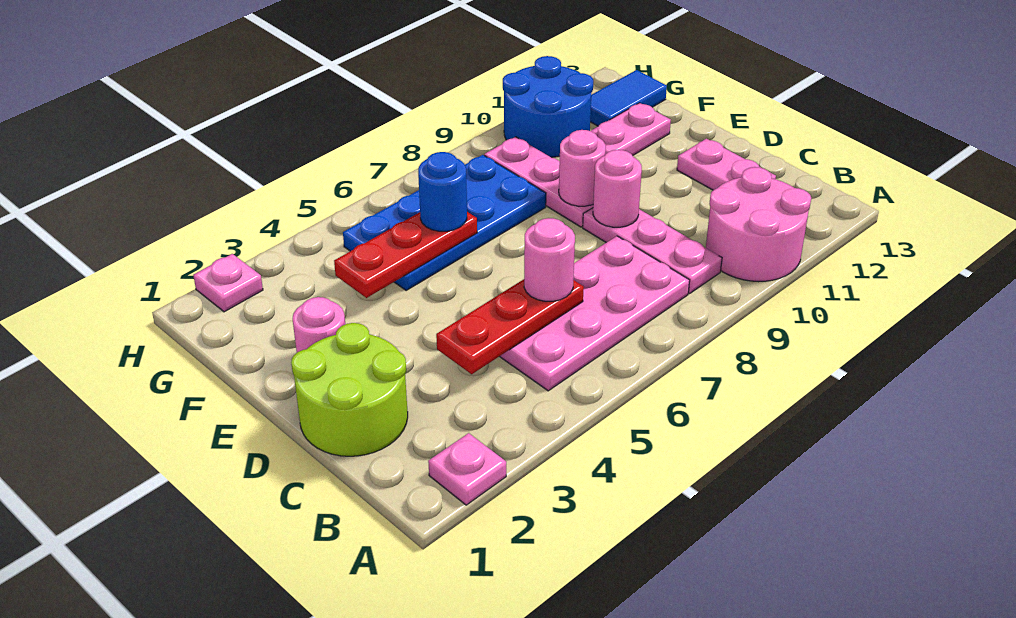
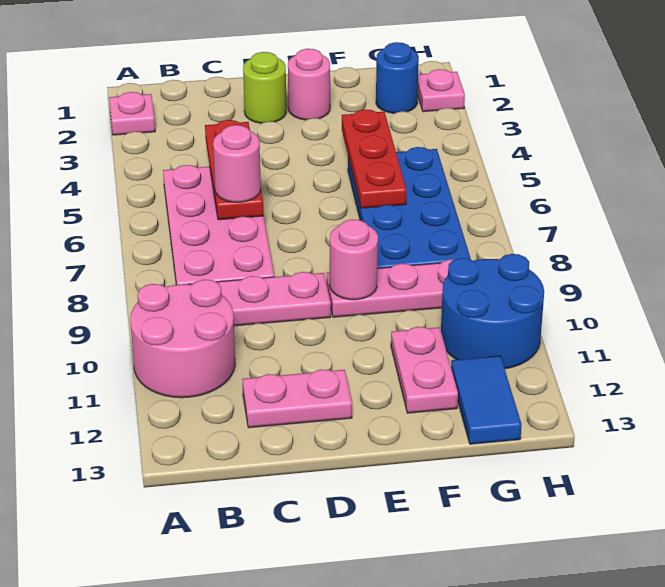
lime round brick C1:D2 level 1 -> lime round brick D2 level 1
pink round brick D9 level 2 -> none
blue round brick F6 level 3 -> blue round brick G2 level 1

